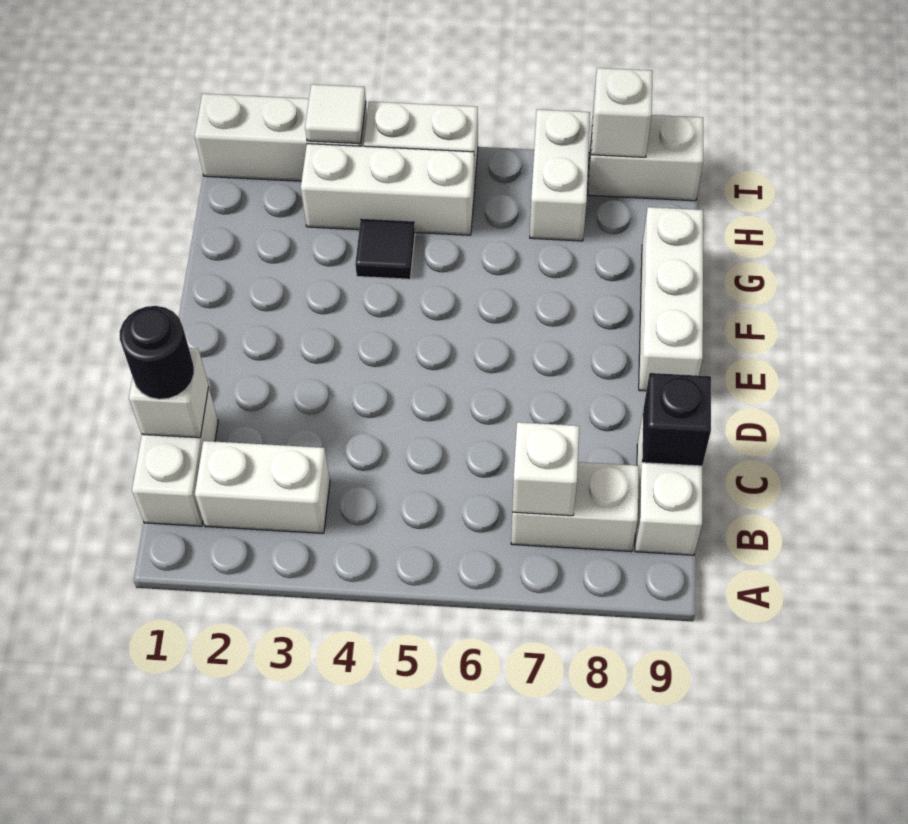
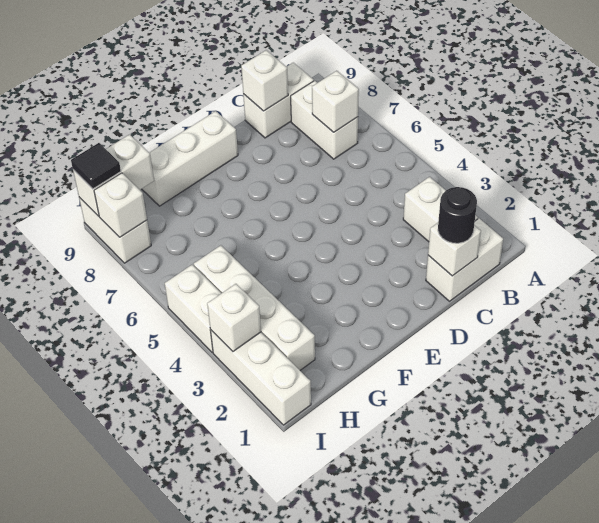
black brick C9 level 2 -> white brick C9 level 2
black tile G4 level 1 -> black tile I9 level 3
white brick H3:H5 level 1 -> white brick H2:H5 level 1
white brick H7:I7 level 1 -> white brick H9:I9 level 2
white tile I3 level 2 -> white brick I3 level 2

